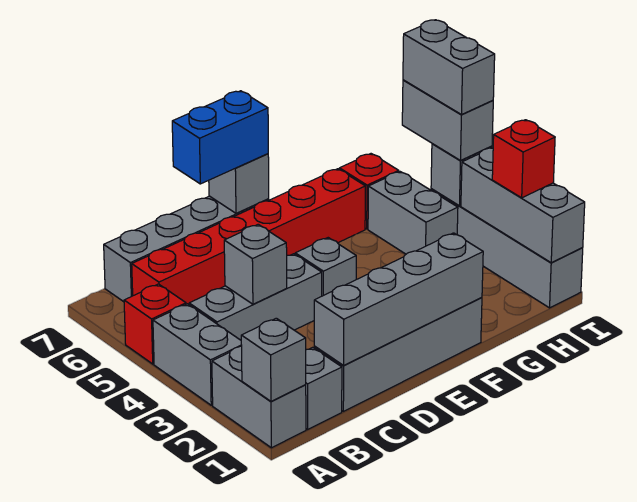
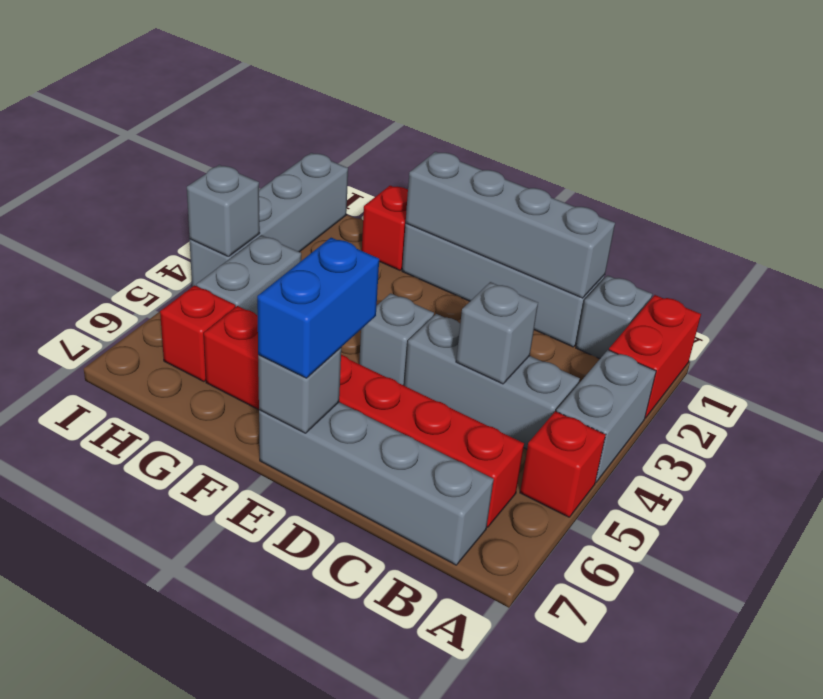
grey brick A1:A2 level 1 -> red brick A1:A2 level 1
grey brick A1 level 2 -> none
blue brick D7:E7 level 3 -> blue brick E6:E7 level 3
grey brick I1:I3 level 2 -> none
red brick I2 level 3 -> red brick G1 level 1
grey brick I4:I5 level 3 -> none
grey brick I4:I5 level 4 -> none

